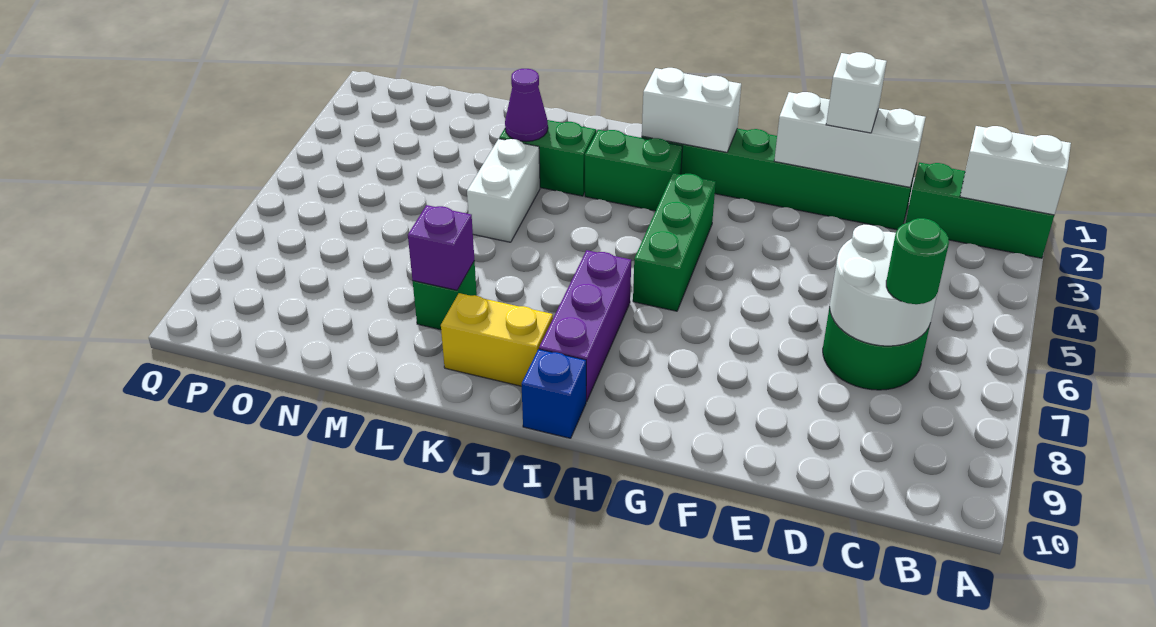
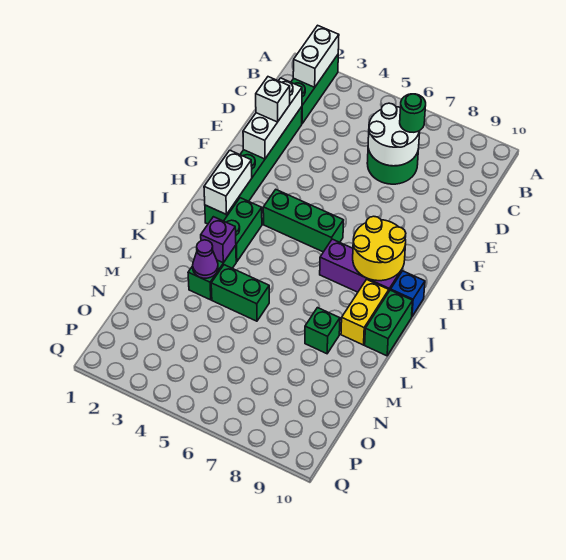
none -> yellow round brick H8:I9 level 2
none -> green brick J10:K10 level 1
white brick L4:L5 level 1 -> green brick L4:L5 level 1
purple brick L8 level 2 -> purple brick K3 level 2

